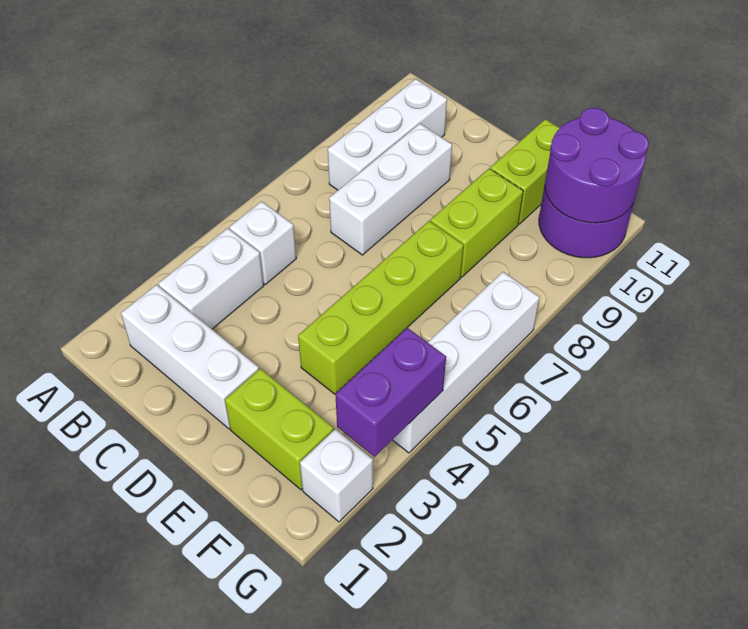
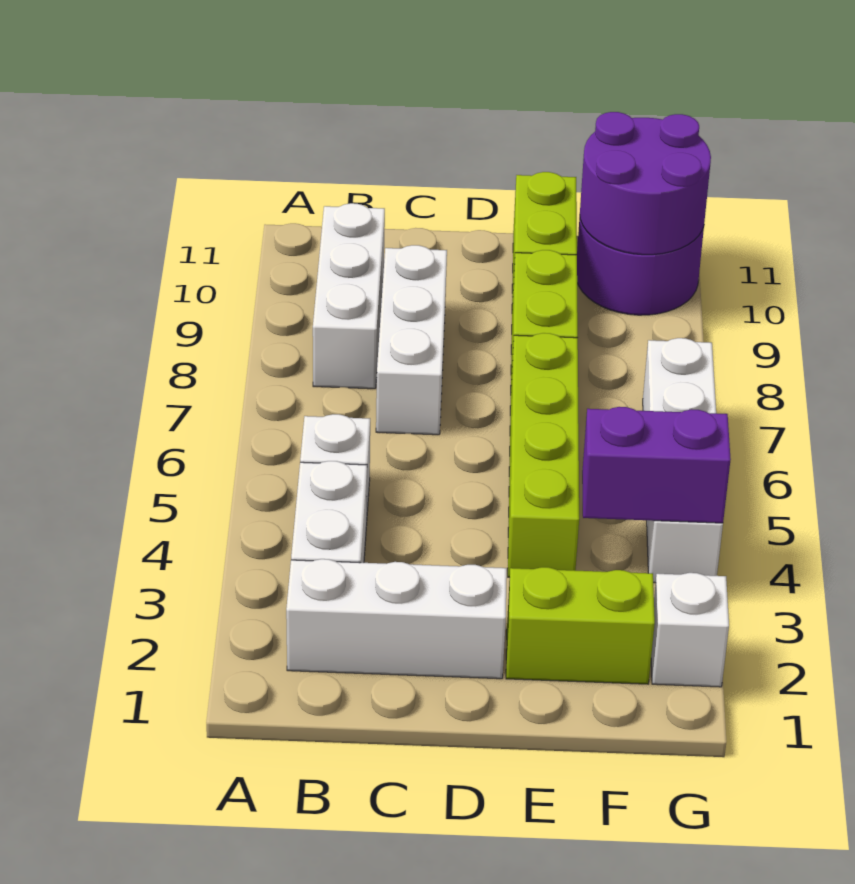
purple brick G3:G4 level 2 -> purple brick F4:G4 level 2

